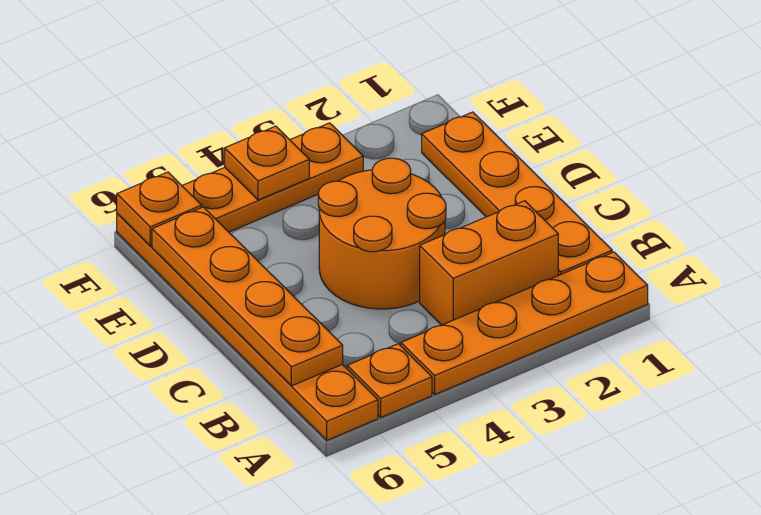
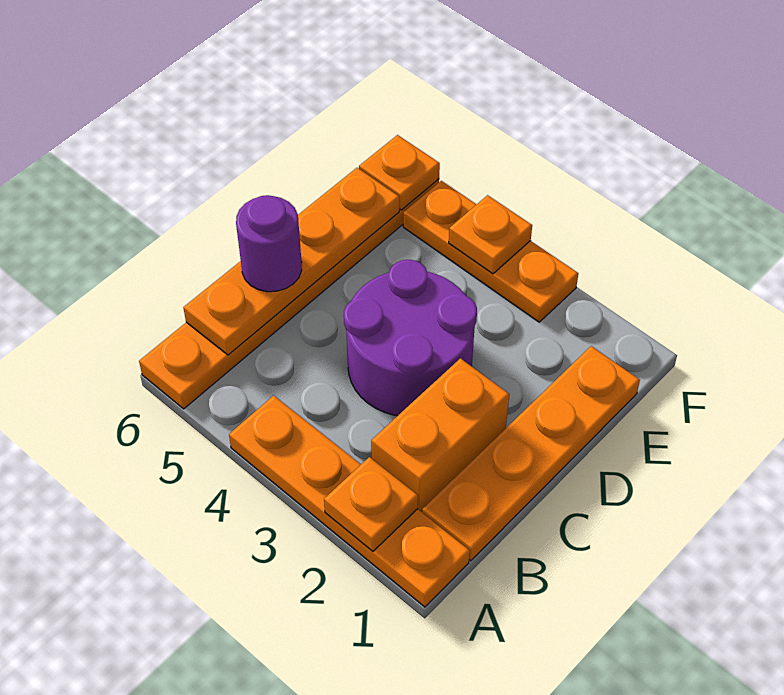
orange plate A5 level 1 -> orange plate A2 level 2
orange brick B2:B3 level 1 -> orange brick B2:C2 level 1
orange round brick C3:D4 level 1 -> purple round brick C3:D4 level 1
none -> purple round brick C6 level 3

